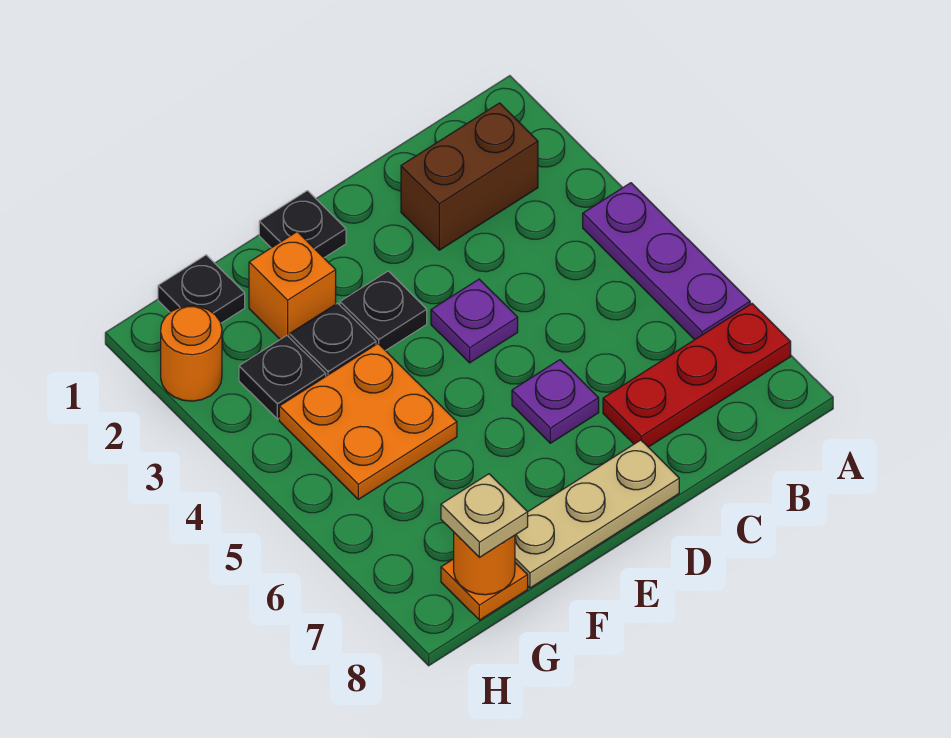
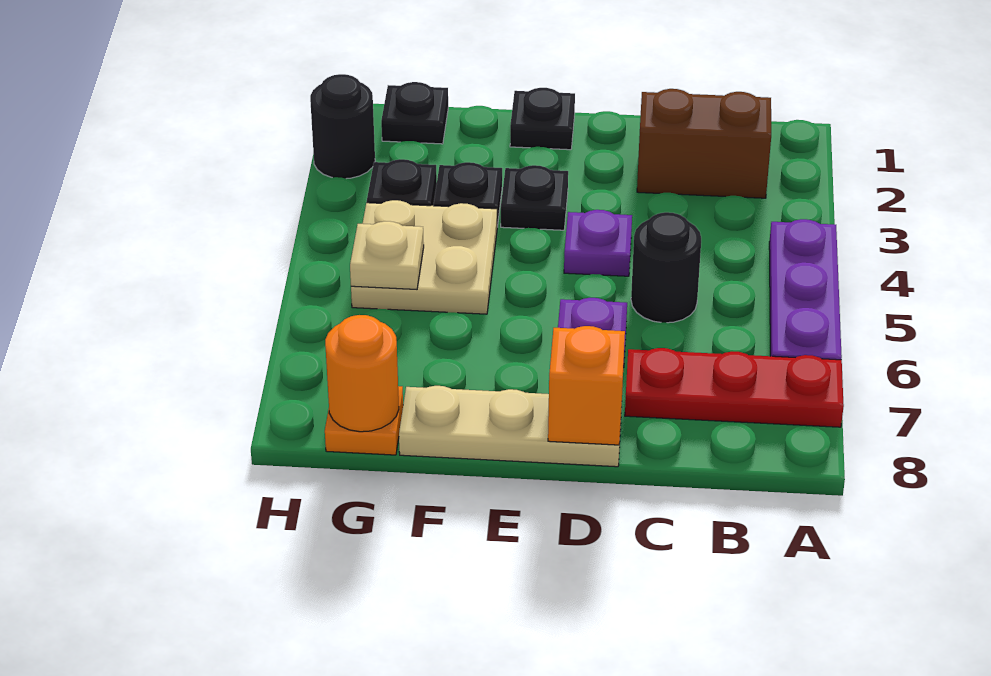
none -> black round brick C5 level 1
orange brick F2 level 1 -> orange brick D8 level 2
orange plate F4:G5 level 1 -> tan plate F4:G5 level 1
tan plate G8 level 3 -> tan plate G5 level 2
orange round brick H2 level 1 -> black round brick H2 level 1

